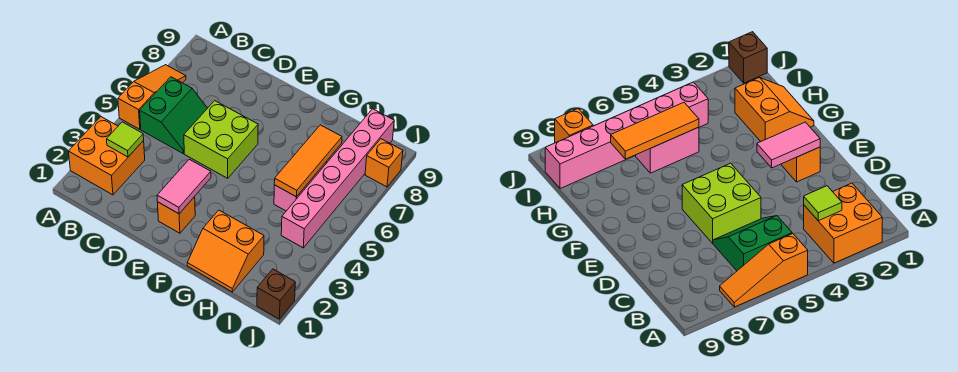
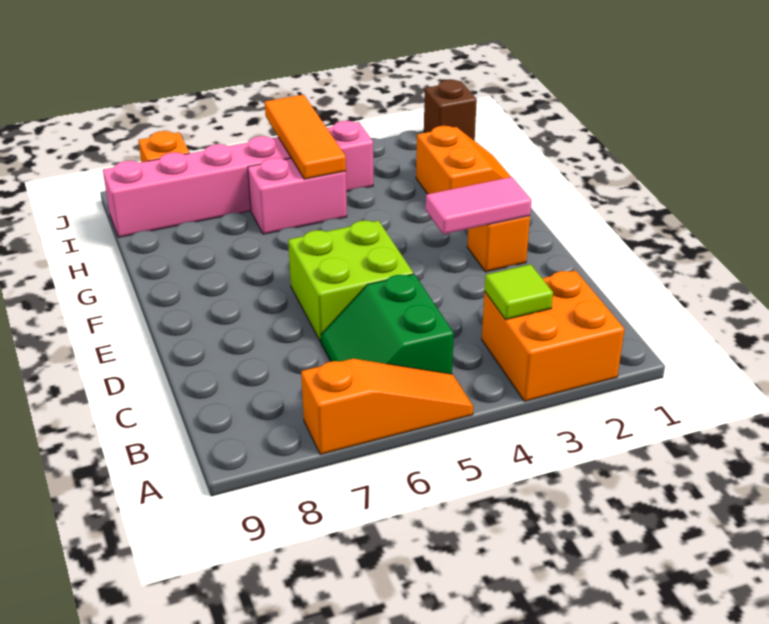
orange slope A5:A7 level 1 top 5 -> orange slope A5:A7 level 1 top 7
green slope B5:C6 level 1 top B -> green slope B5:C6 level 1 top 5
orange tile H5:H7 level 2 -> orange tile H5:J5 level 2

